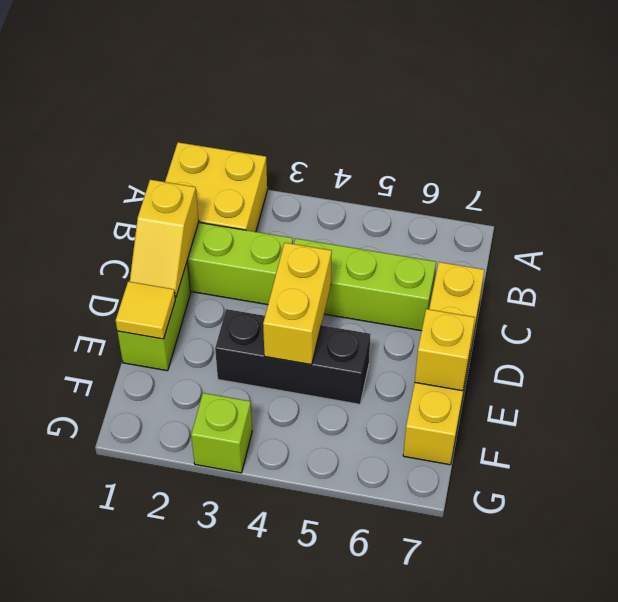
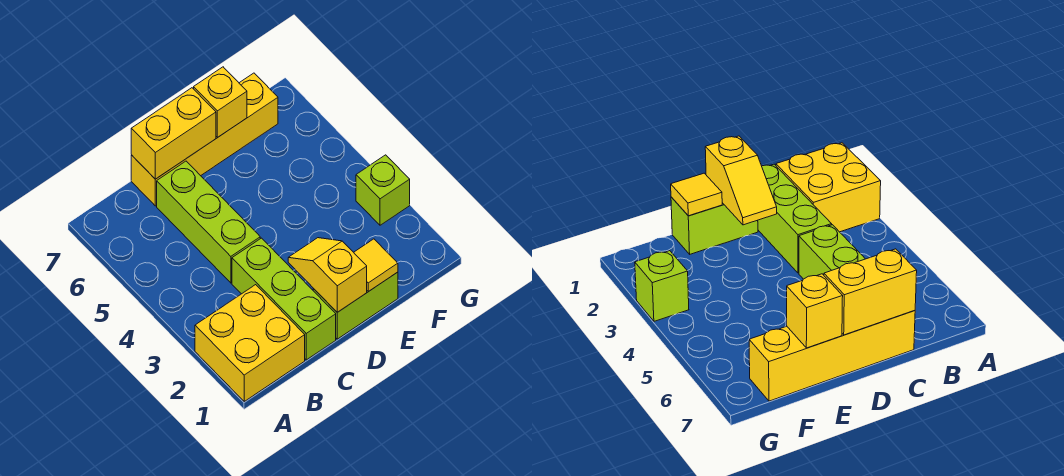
yellow slope C1:D1 level 2 top C -> yellow slope D1:D2 level 2 top 1
yellow brick D4:E4 level 2 -> yellow brick C7:D7 level 2
black brick E3:E5 level 1 -> none

